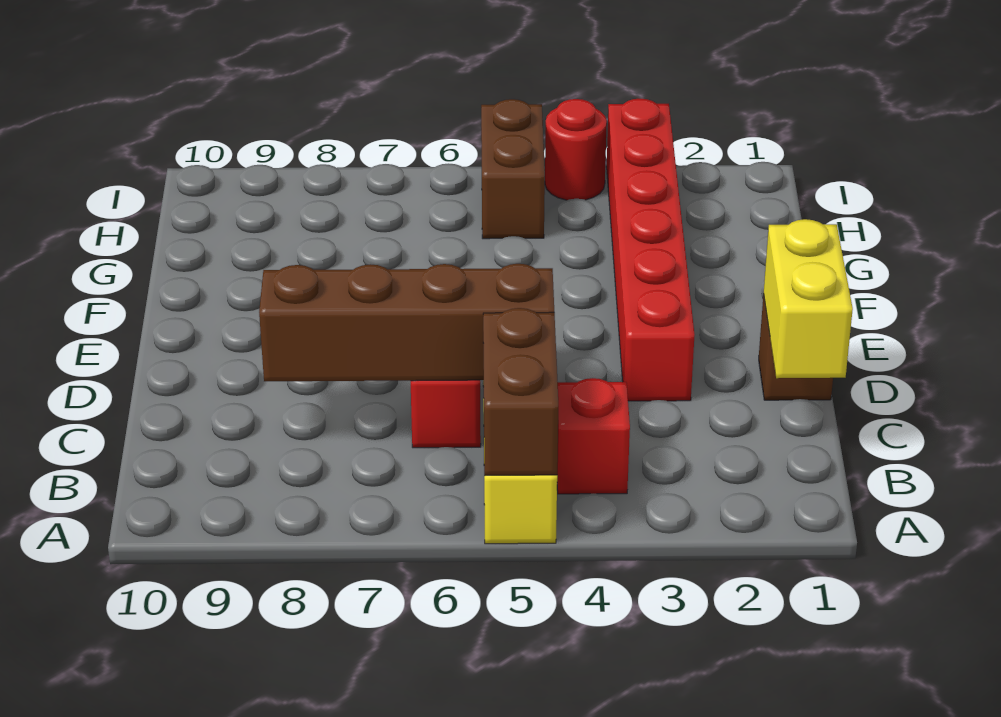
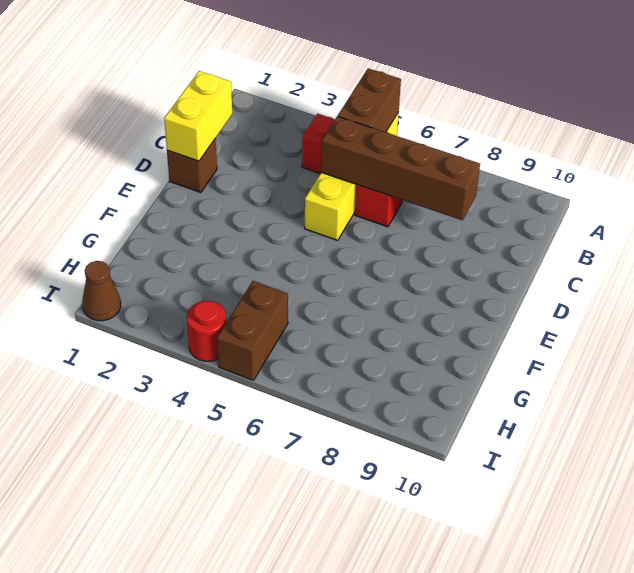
red brick D3:I3 level 1 -> none
none -> brown cone I1 level 1

